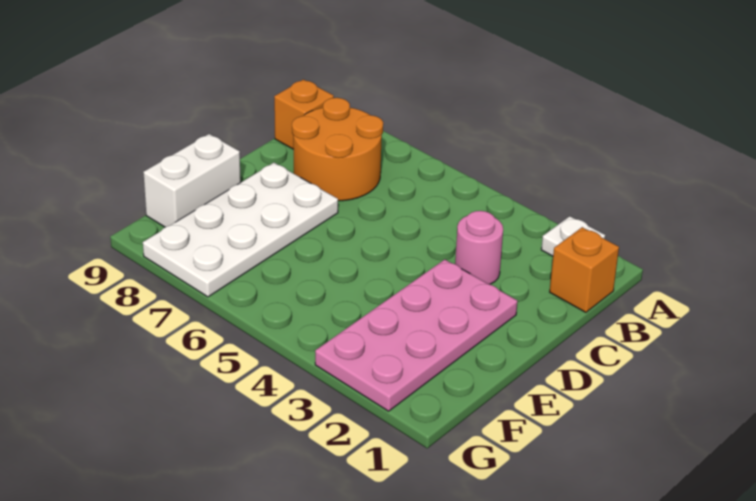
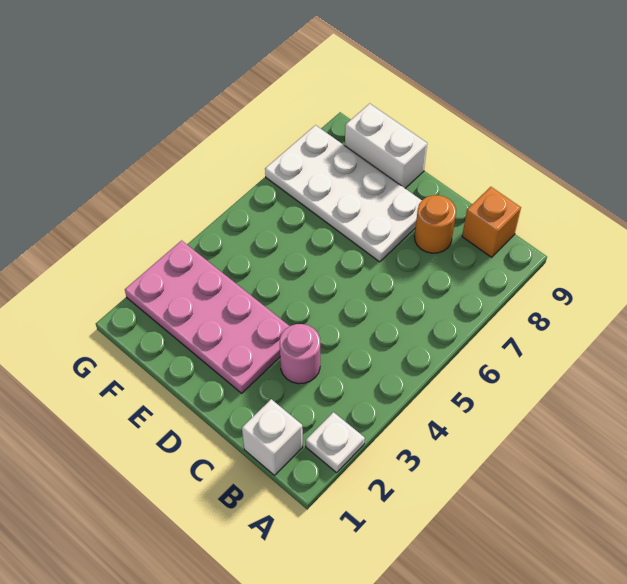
orange brick B1 level 1 -> white brick B1 level 1
orange round brick B7:C8 level 1 -> orange round brick C8 level 1

